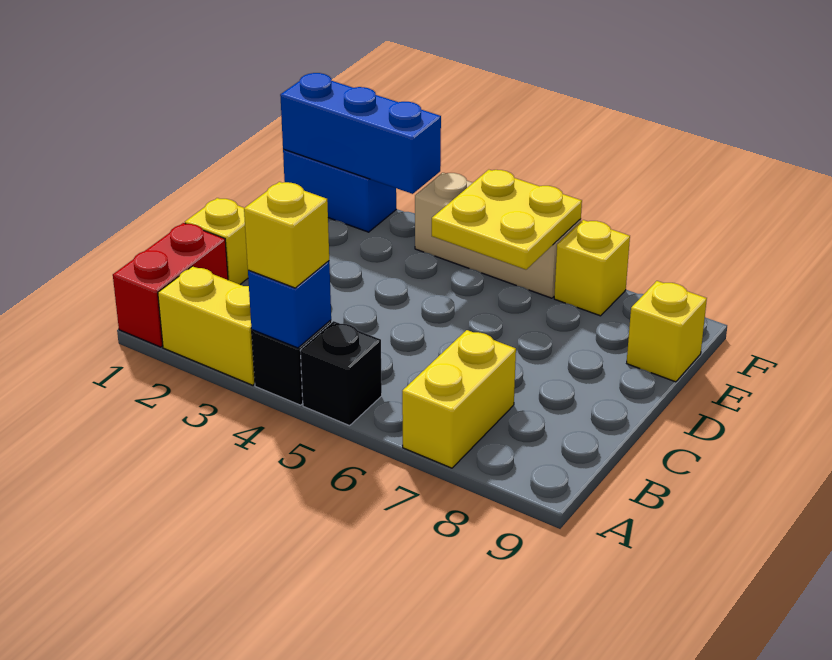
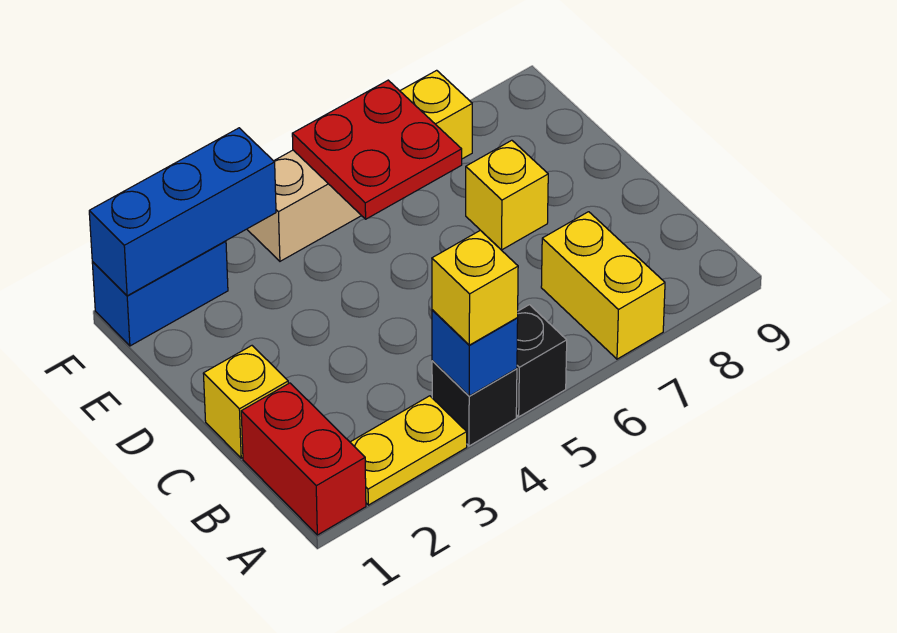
yellow brick A2:A3 level 1 -> yellow plate A2:A3 level 1
yellow plate E5:F6 level 2 -> red plate E5:F6 level 2
yellow brick E9 level 1 -> yellow brick D7 level 1

